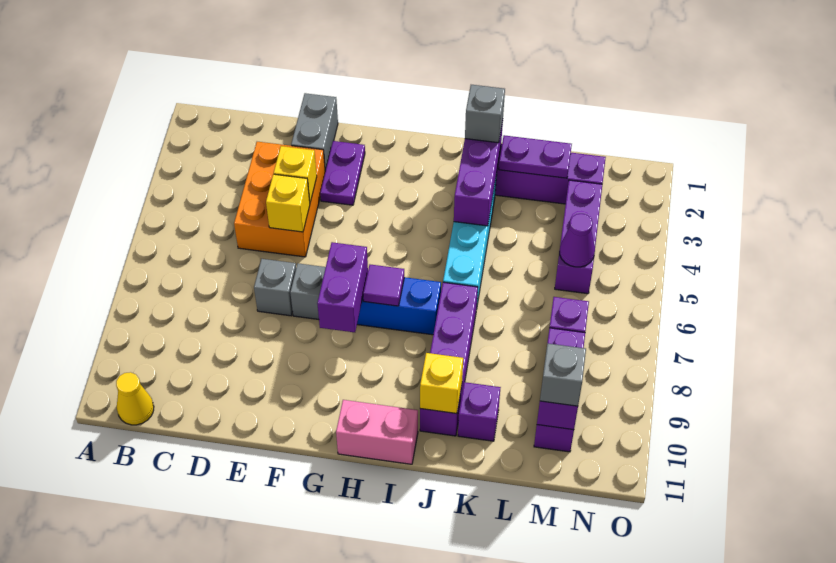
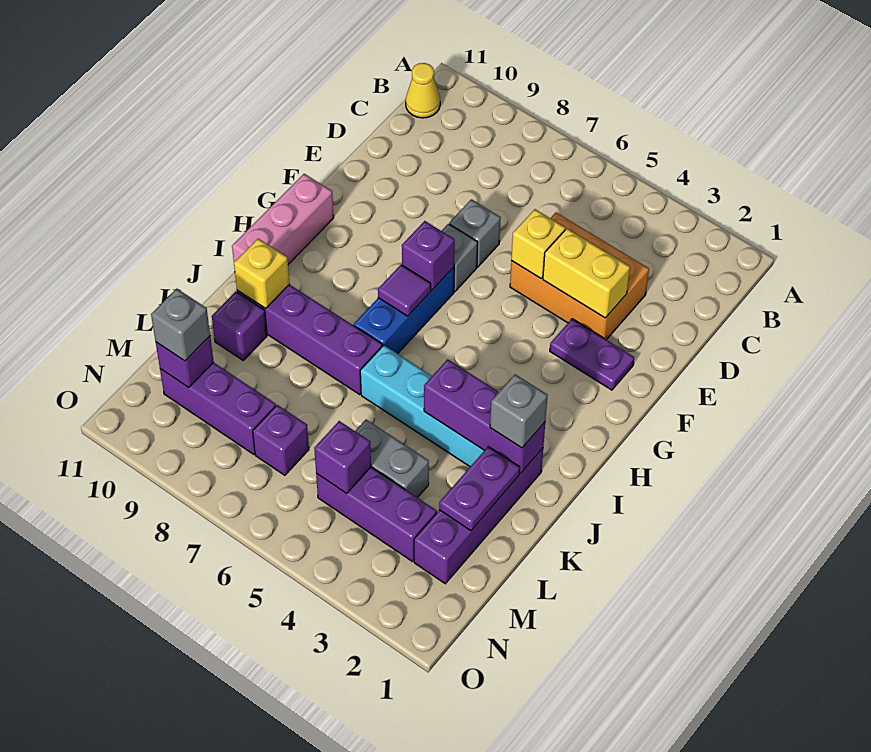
grey brick E1:E2 level 1 -> grey brick L4:L5 level 1
yellow brick E4 level 2 -> yellow brick E3:E4 level 2
purple brick G7:G8 level 2 -> purple brick G7 level 2
pink brick H11:I11 level 1 -> pink brick G11:I11 level 1
purple cone M5 level 2 -> purple brick M5 level 2

